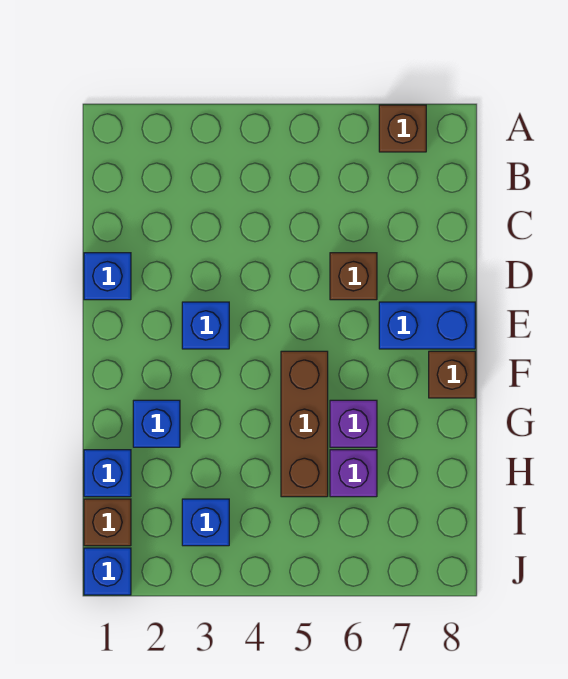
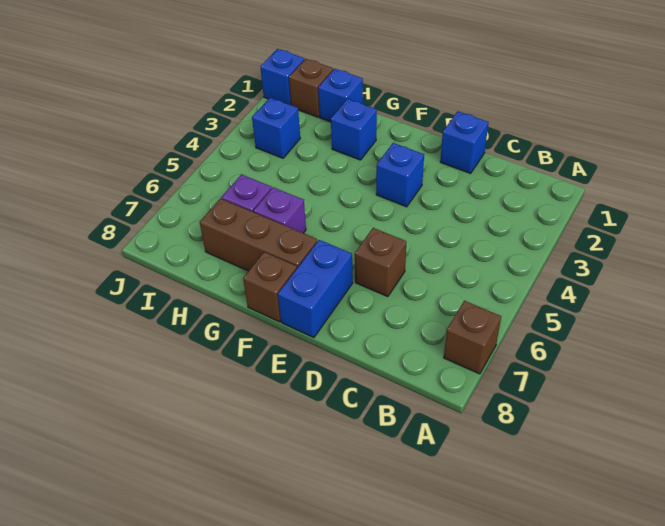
brown brick F5:H5 level 1 -> brown brick F7:H7 level 1

